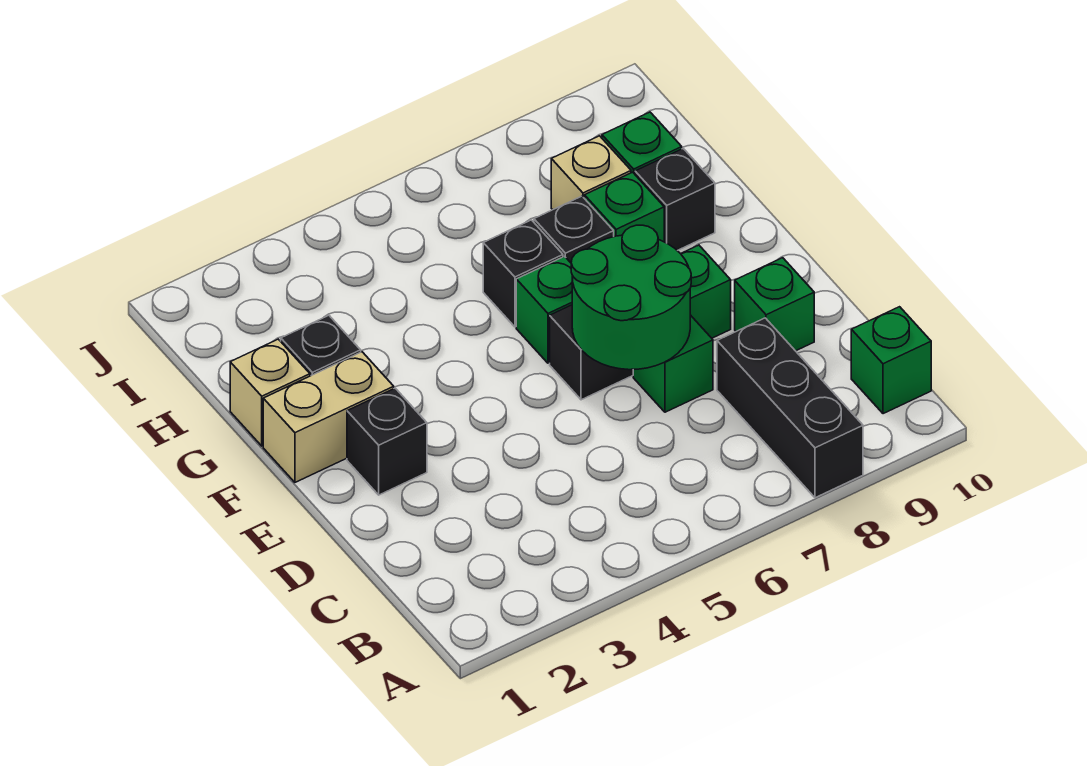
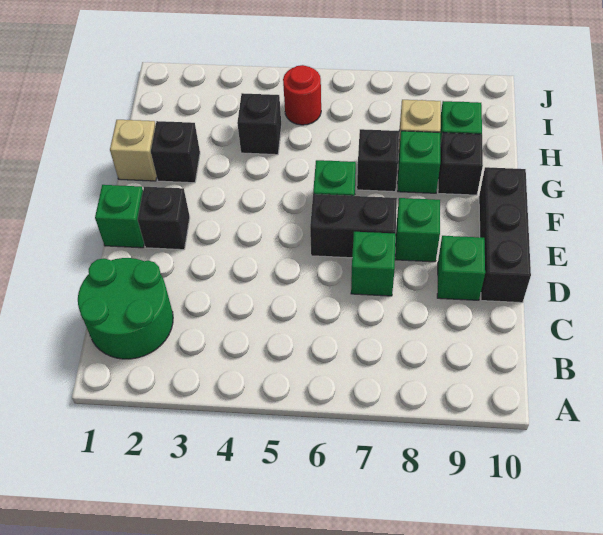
black brick A8:C8 level 1 -> black brick D10:F10 level 1
green brick B10 level 1 -> green brick E1 level 1
green round brick D6:E7 level 2 -> green round brick B1:C2 level 1
tan brick F1:F2 level 1 -> none
black brick G6 level 1 -> black brick H4 level 1
none -> red round brick I5 level 1

